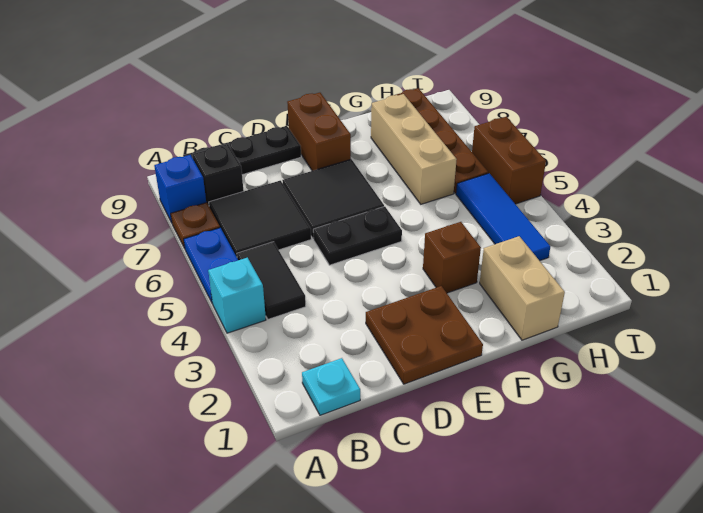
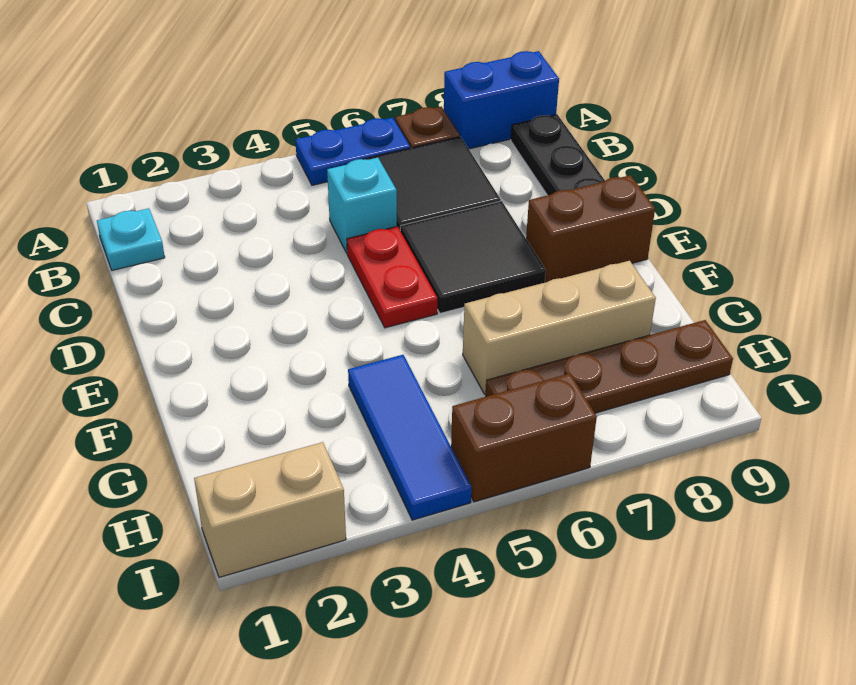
cyan brick A4 level 1 -> cyan brick C5 level 1
blue brick A8 level 1 -> blue brick A8:A9 level 1
black tile B4:B5 level 1 -> none
black brick B8 level 1 -> none
brown plate D1:E2 level 1 -> none
black plate D5:E5 level 1 -> red plate D5:E5 level 1
brown brick F3 level 1 -> none
tan brick G1:G2 level 1 -> tan brick I1:I2 level 1
blue tile H3:H5 level 1 -> blue tile G4:I4 level 1

